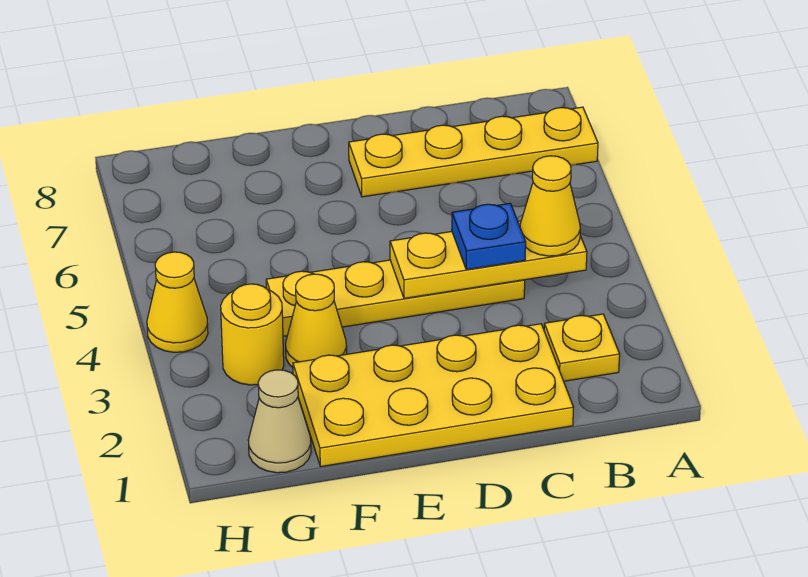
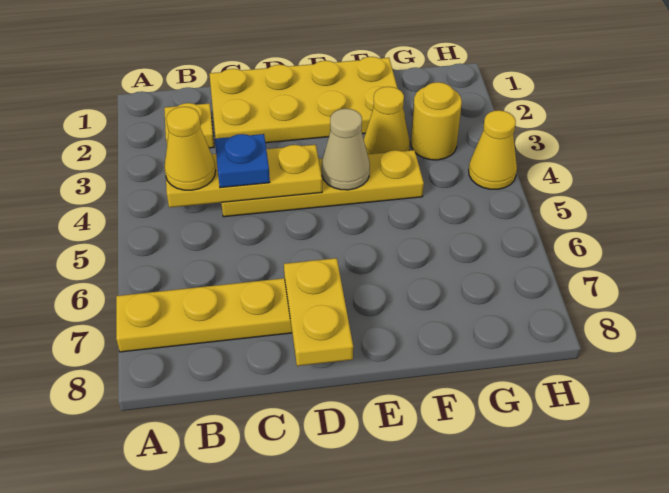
none -> yellow plate D7:D8 level 2
tan cone G1 level 1 -> tan cone E4 level 2

